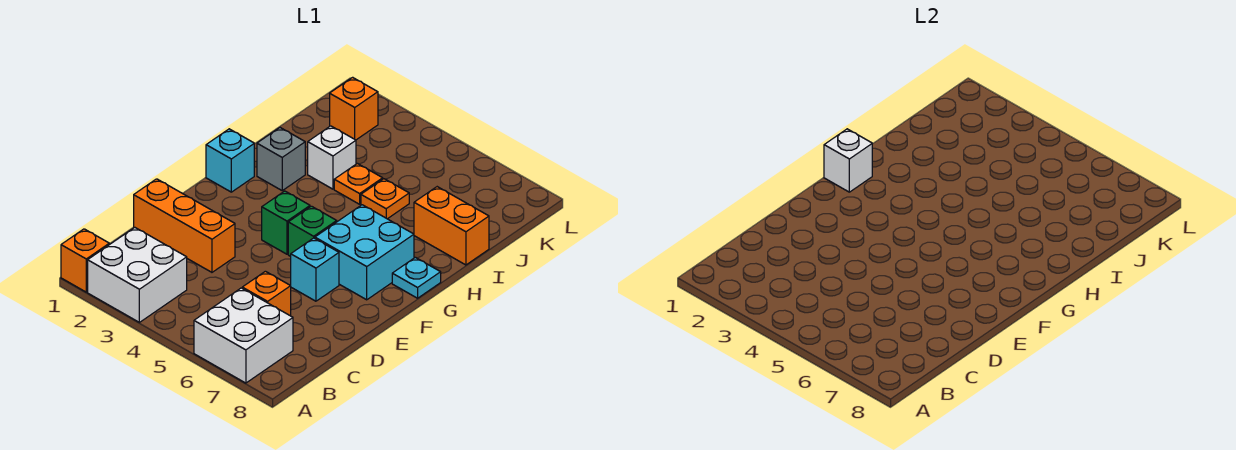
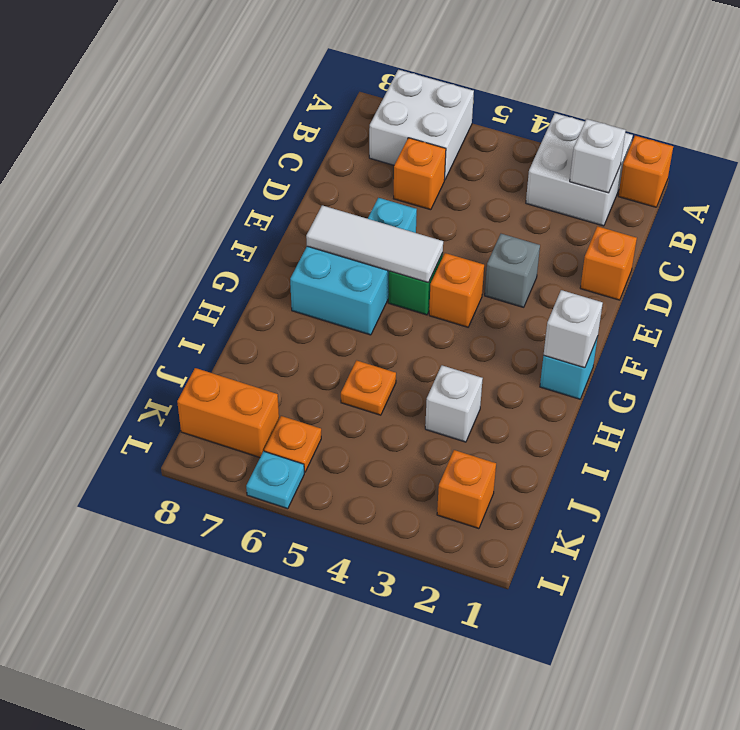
none -> white brick B2 level 2
orange brick D1:D3 level 1 -> orange brick D1 level 1
green brick F4 level 1 -> orange brick F4 level 1
none -> white tile F5:F7 level 2
cyan plate G8 level 1 -> cyan plate L6 level 1
grey brick H2 level 1 -> grey brick E3 level 1
orange plate I4 level 1 -> orange plate K6 level 1
orange brick I7:I8 level 1 -> orange brick K7:K8 level 1

